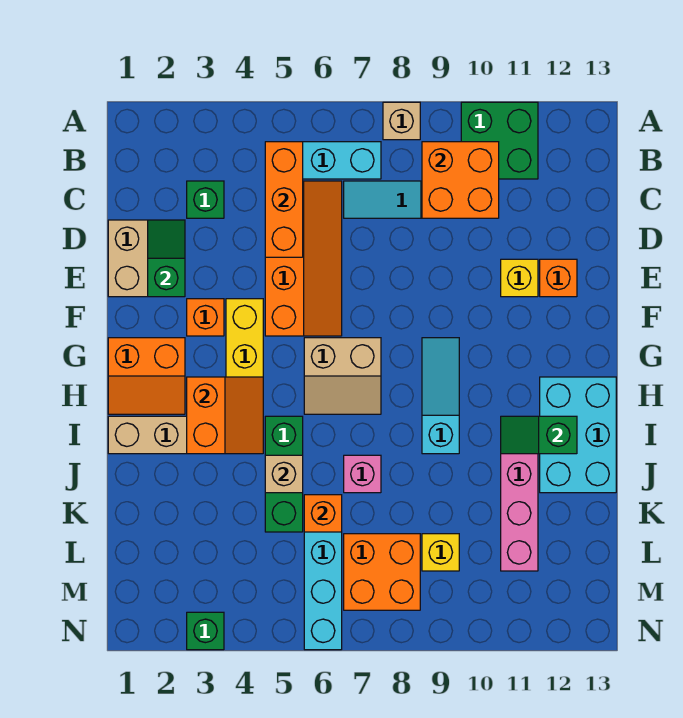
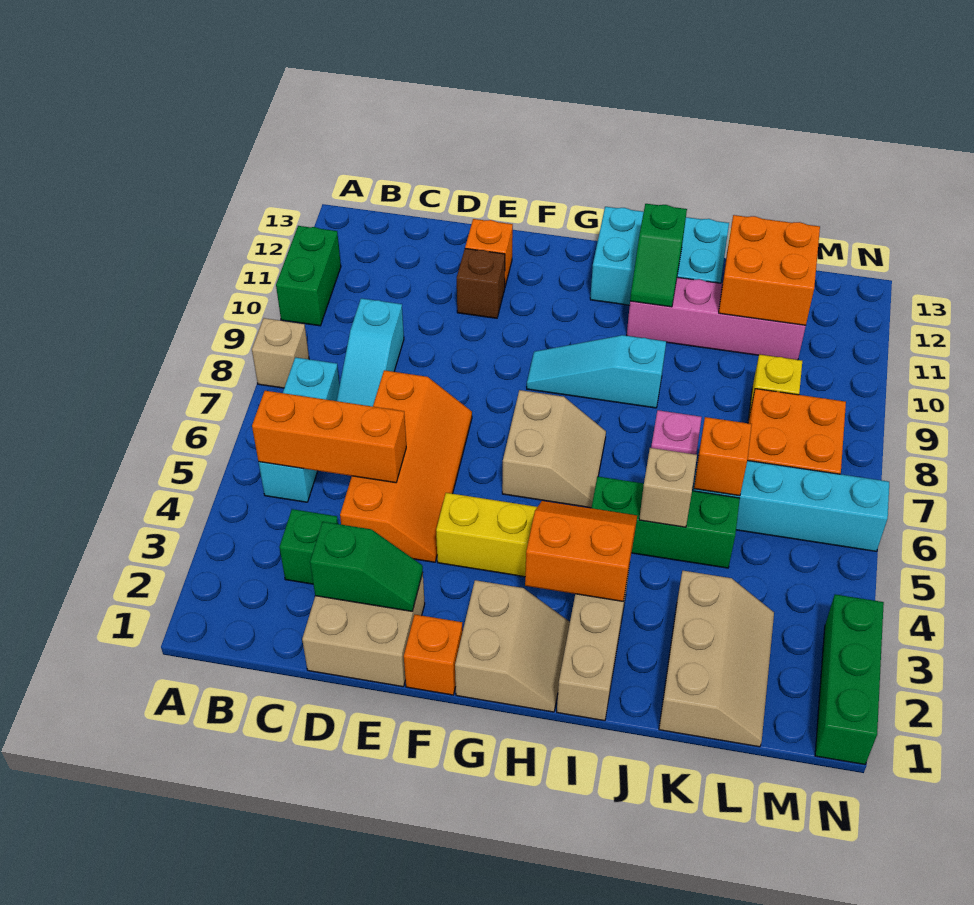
green brick A10:B11 level 1 -> green brick A10:A11 level 1
orange brick B9:C10 level 2 -> orange brick K11:L12 level 2
orange slope C5:F6 level 1 top 5 -> orange slope D4:E7 level 1 top D
green slope D2:E2 level 2 top E -> green slope D2:E2 level 2 top D
yellow brick E11 level 1 -> brown brick E11 level 1
orange brick F3 level 1 -> orange brick F1 level 1
orange slope G1:H2 level 1 top G -> tan slope G1:H2 level 1 top G
none -> tan slope K1:L3 level 1 top K
green brick N3 level 1 -> green brick N1:N3 level 1

